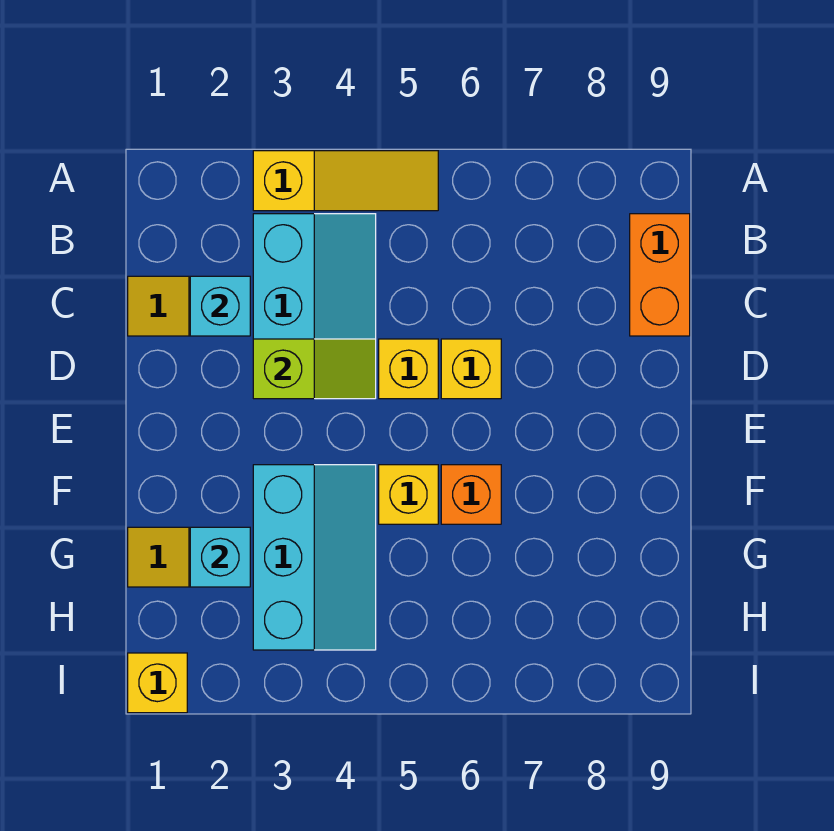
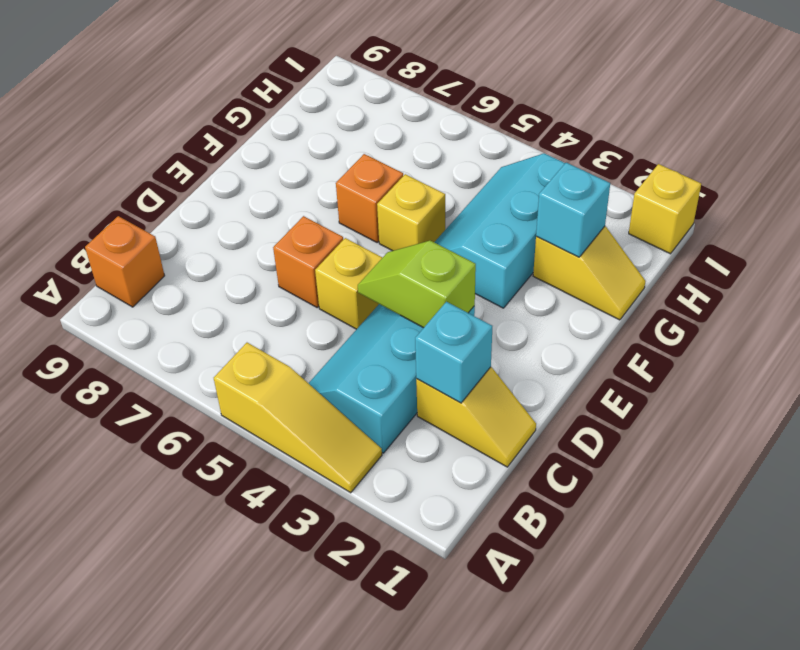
yellow slope A3:A5 level 1 top 3 -> yellow slope A3:A5 level 1 top 5
orange brick B9:C9 level 1 -> orange brick B9 level 1
yellow brick D6 level 1 -> orange brick D6 level 1

